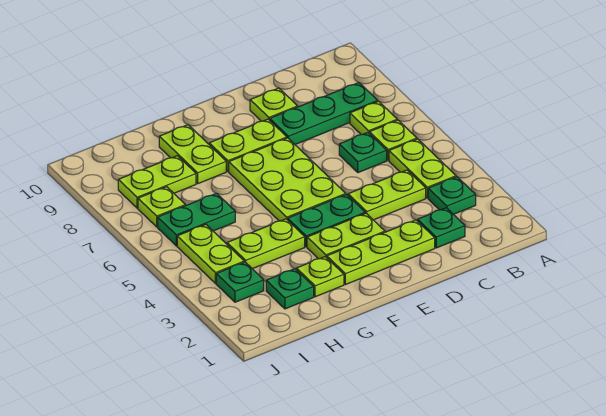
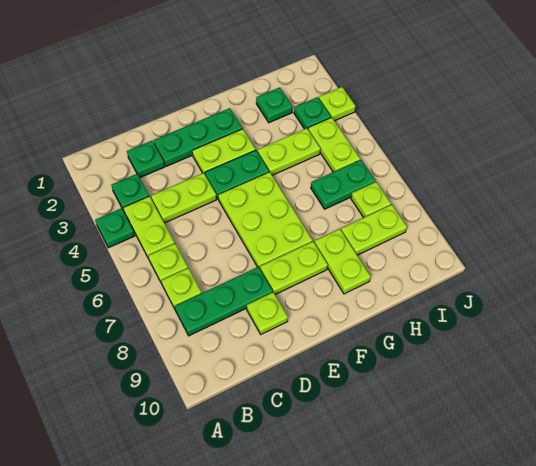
green plate C6 level 1 -> green plate A4 level 1
lime plate D2:F2 level 1 -> green plate D2:F2 level 1
lime plate G2 level 1 -> lime plate J3 level 1

